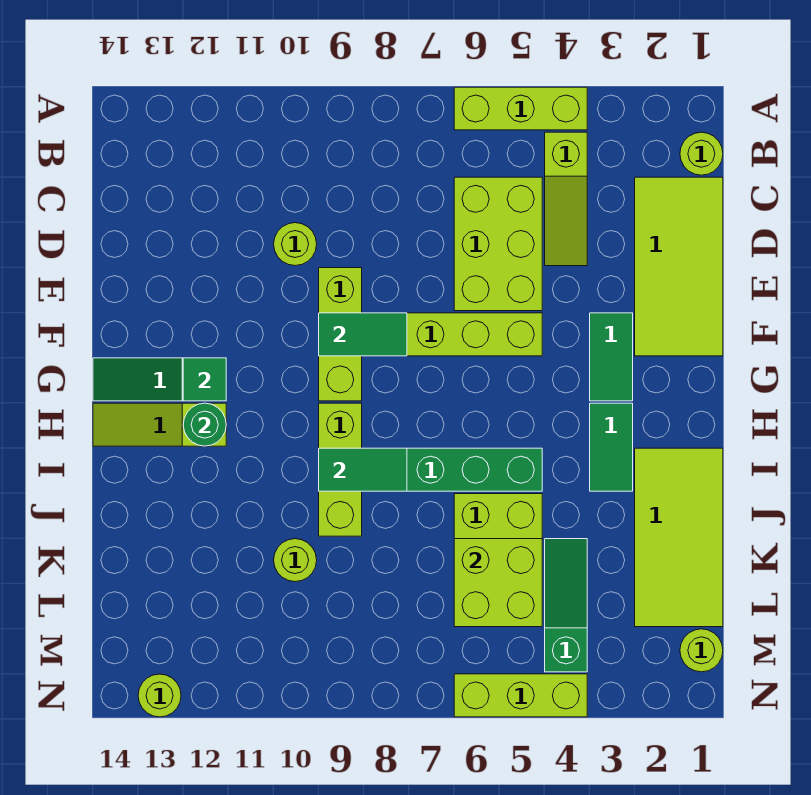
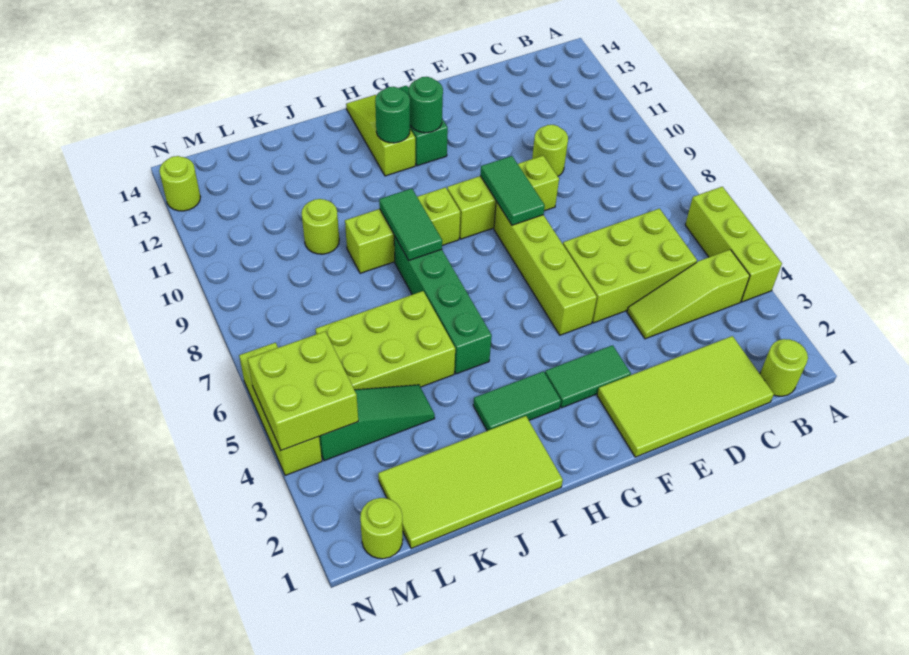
green tile G12 level 2 -> green round brick G12 level 2
lime brick K5:L6 level 2 -> lime brick M4:N5 level 2

